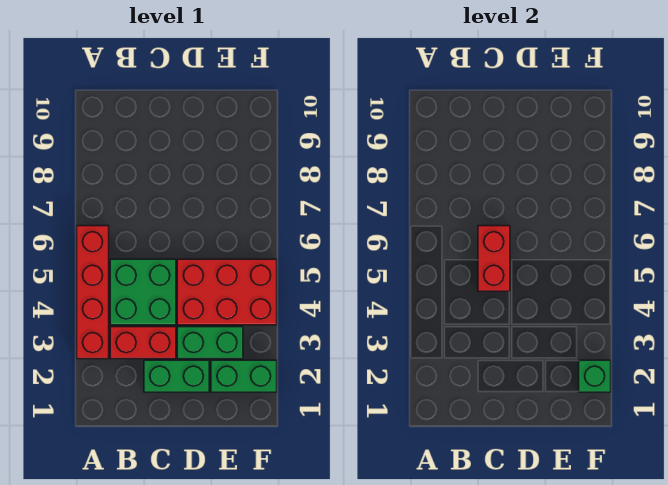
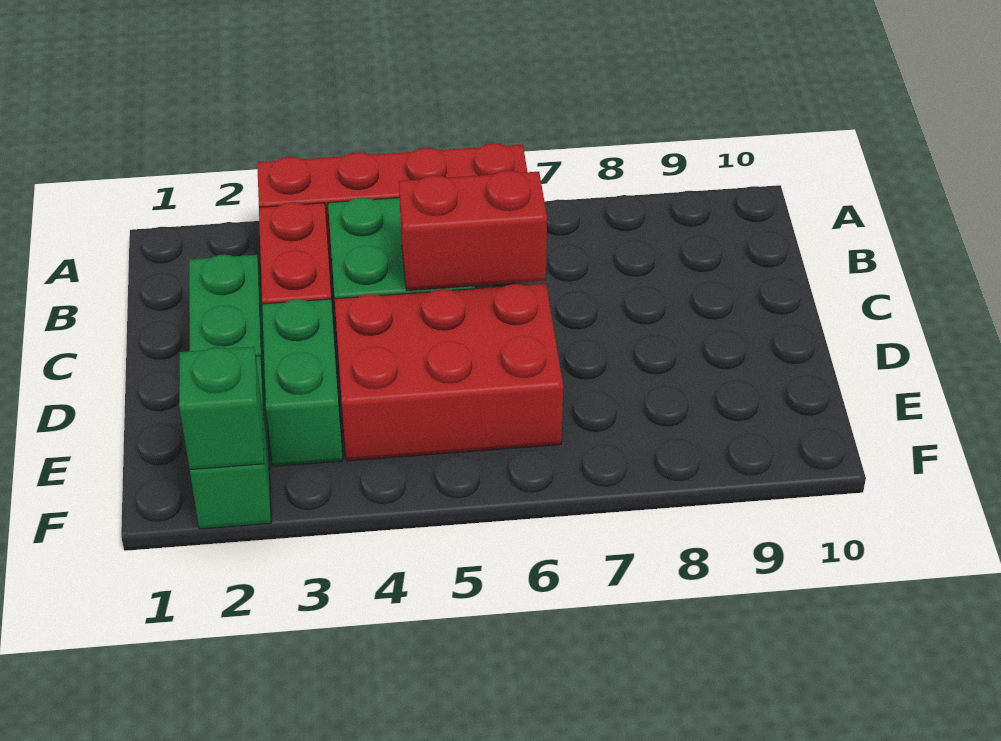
red brick D4:F5 level 1 -> red brick D4:E6 level 1

